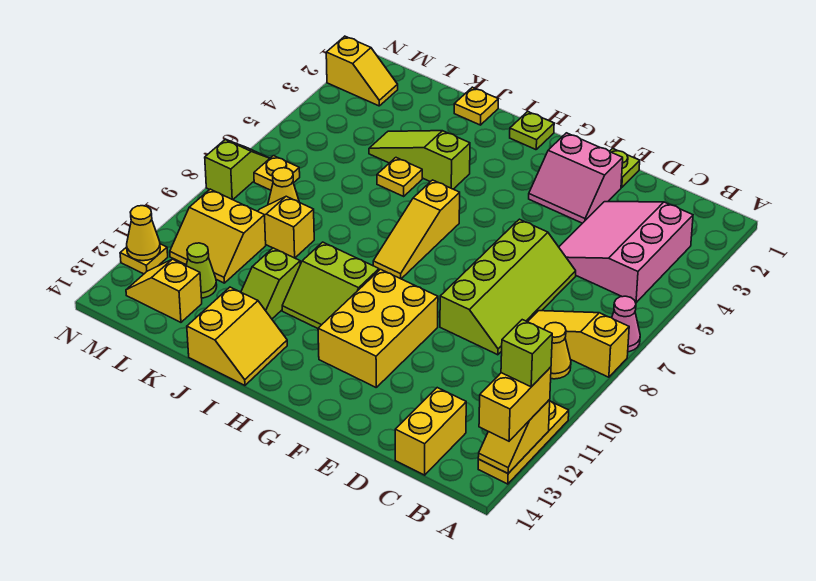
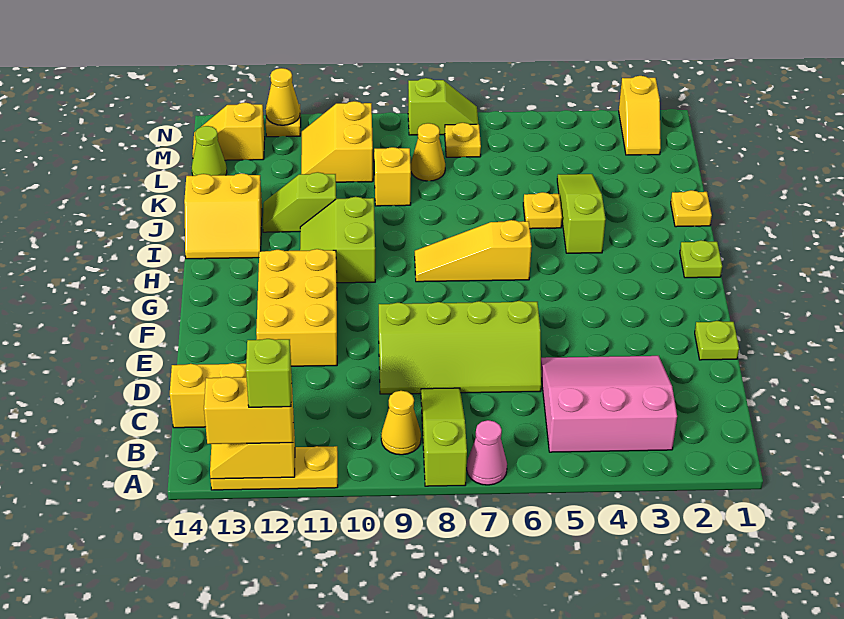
yellow slope A8:C8 level 1 top A -> lime slope A8:C8 level 1 top A
pink slope E2:F3 level 1 top 2 -> none
yellow brick F10:G12 level 1 -> yellow brick E11:G12 level 1
lime cone L12 level 1 -> lime cone L14 level 1
yellow slope L13:M13 level 1 top L -> yellow slope M13:M14 level 1 top 13

